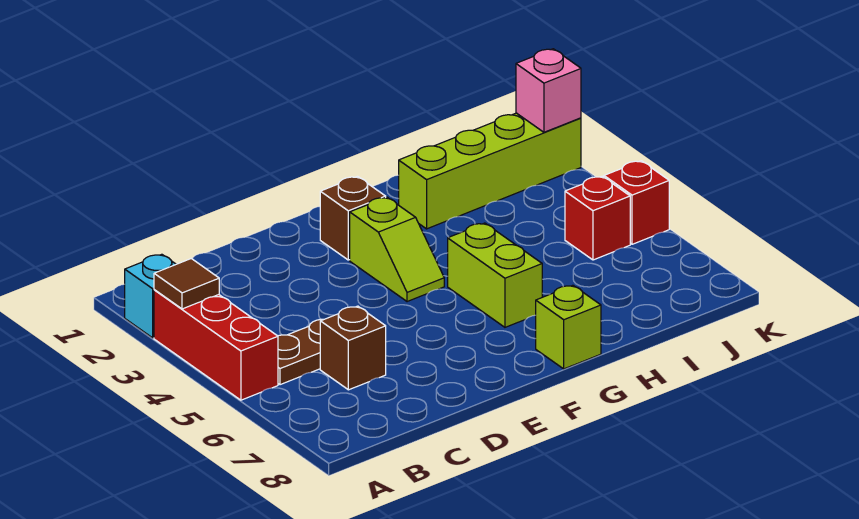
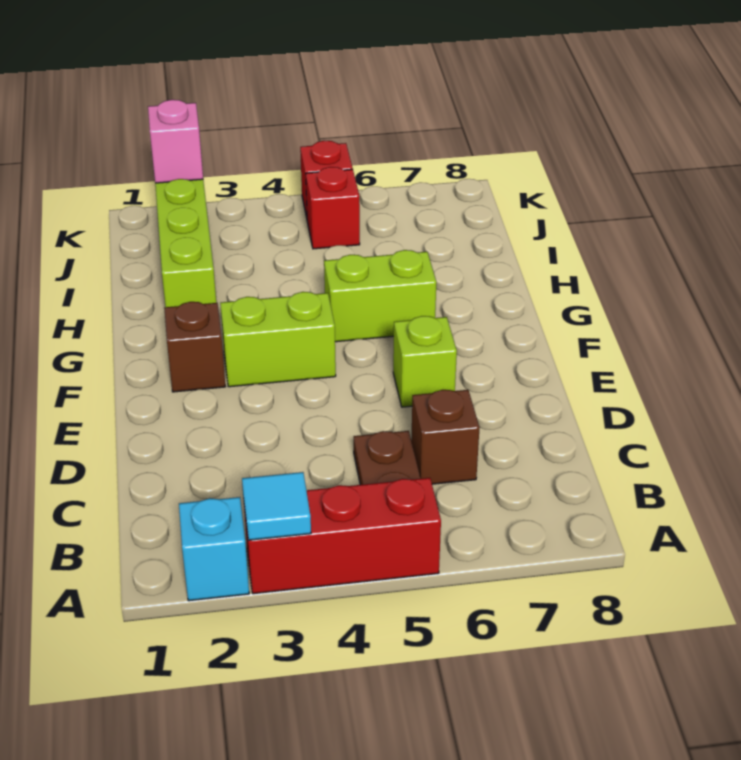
brown tile A3 level 2 -> cyan tile A3 level 2
lime slope F3:F4 level 1 top 3 -> lime brick F3:F4 level 1
lime brick G8 level 1 -> lime brick E6 level 1

